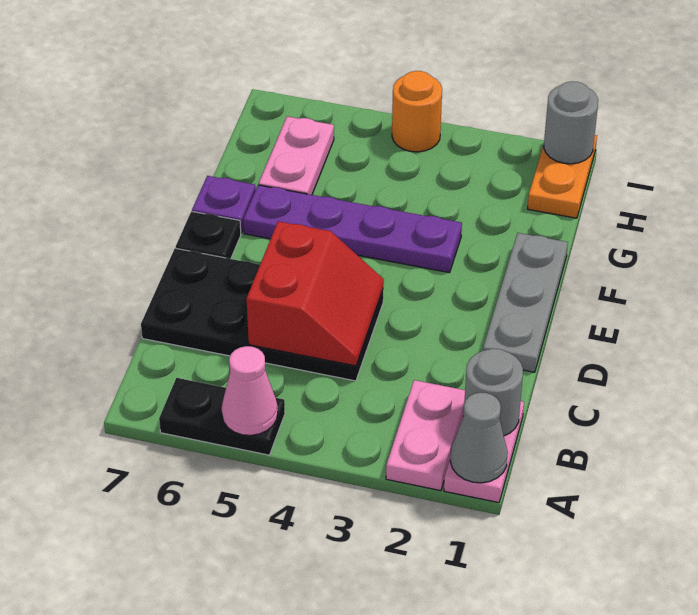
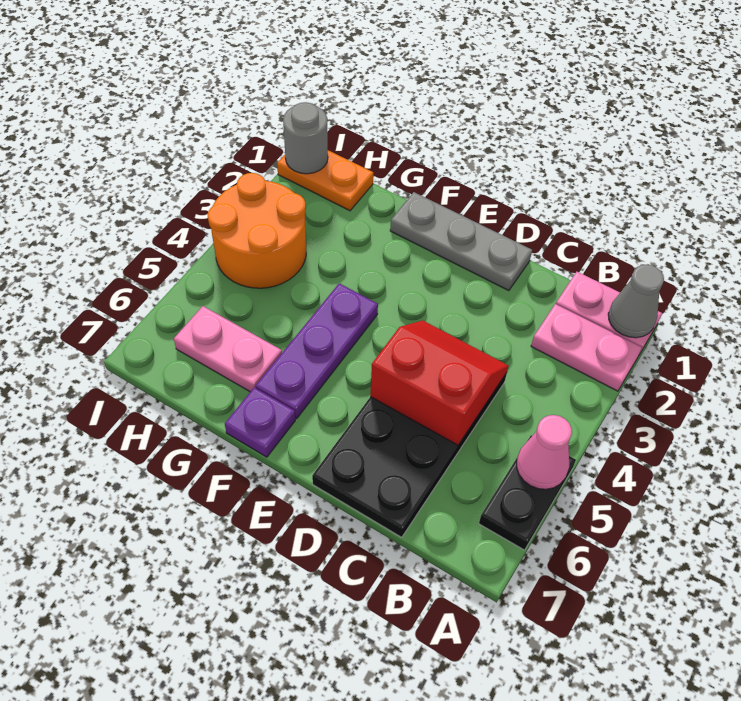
grey round brick B1 level 2 -> none
black plate E7 level 1 -> none
purple plate F3:F6 level 1 -> purple plate F4:F6 level 1
orange round brick I4 level 1 -> orange round brick H3:I4 level 1

